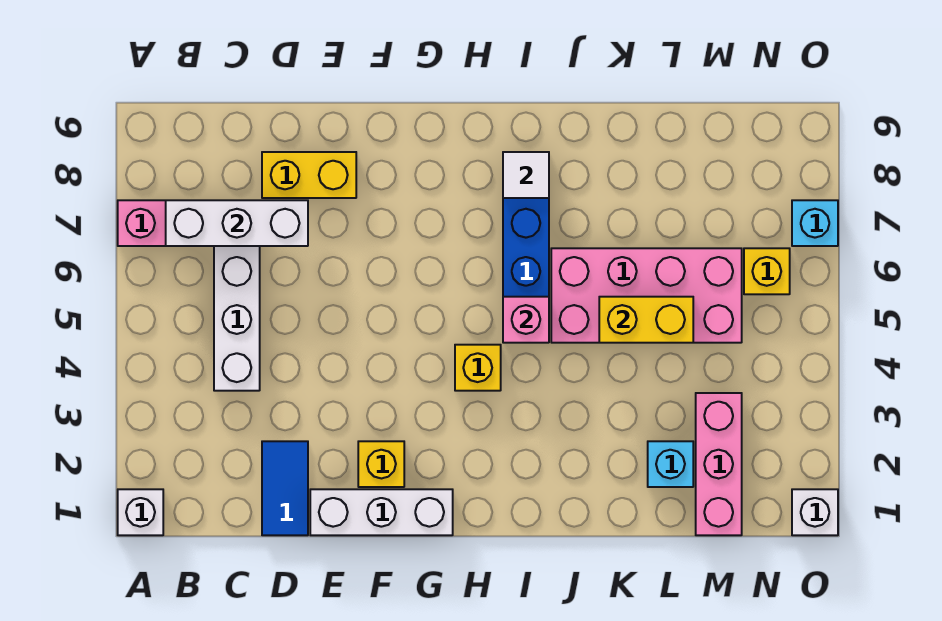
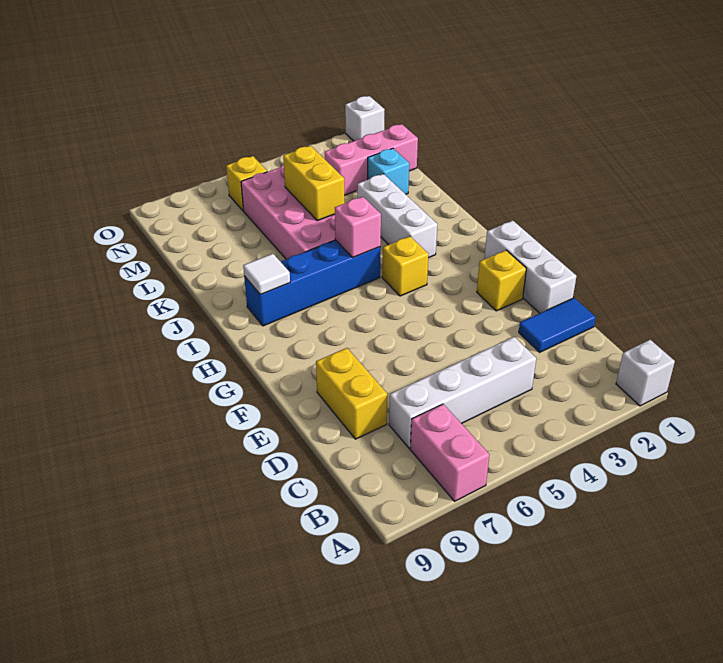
white brick B7:D7 level 2 -> white brick I3:K3 level 1
cyan brick O7 level 1 -> none

